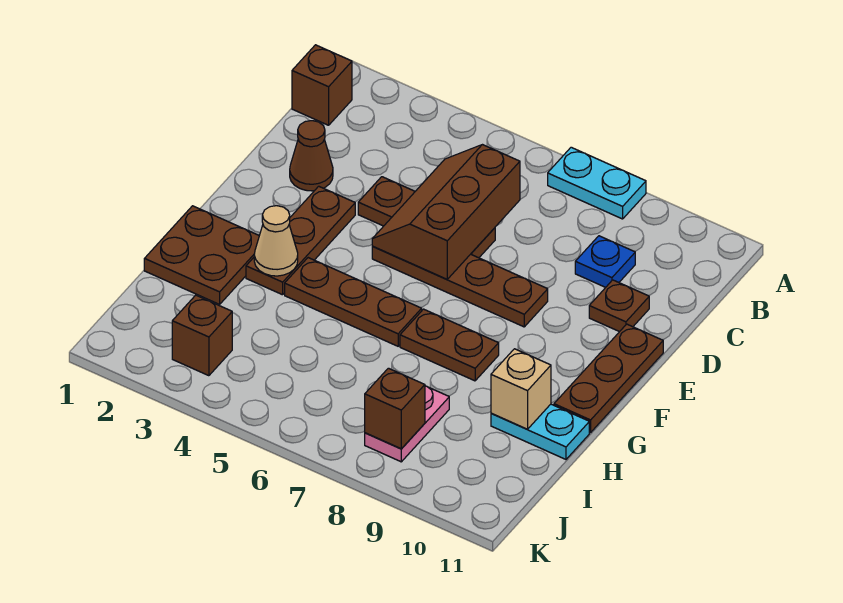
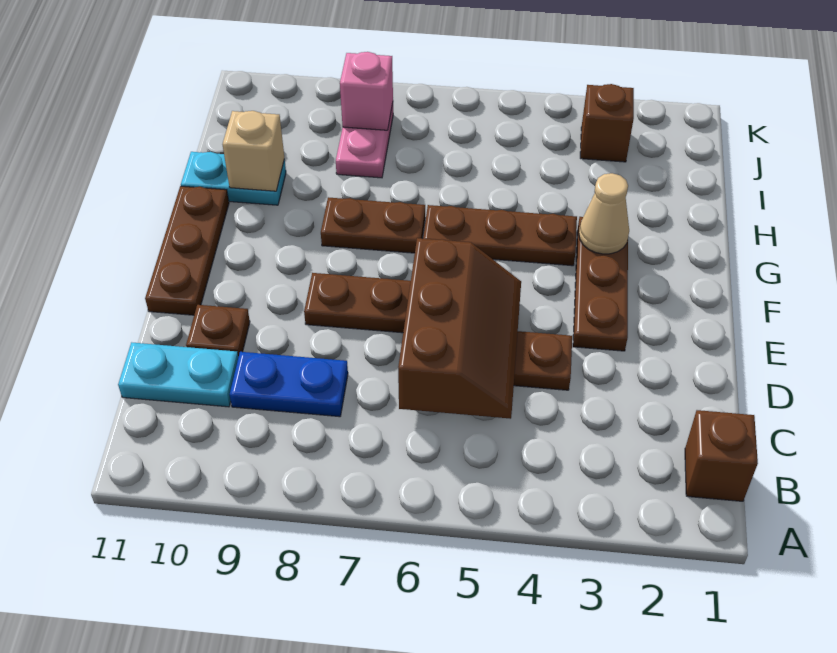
cyan plate A7:A8 level 1 -> cyan plate C10:C11 level 1
blue plate C9 level 1 -> blue plate C8:C9 level 1
brown cone D2 level 1 -> none
brown plate G1:H2 level 1 -> none
brown brick J8 level 2 -> pink brick J8 level 2

